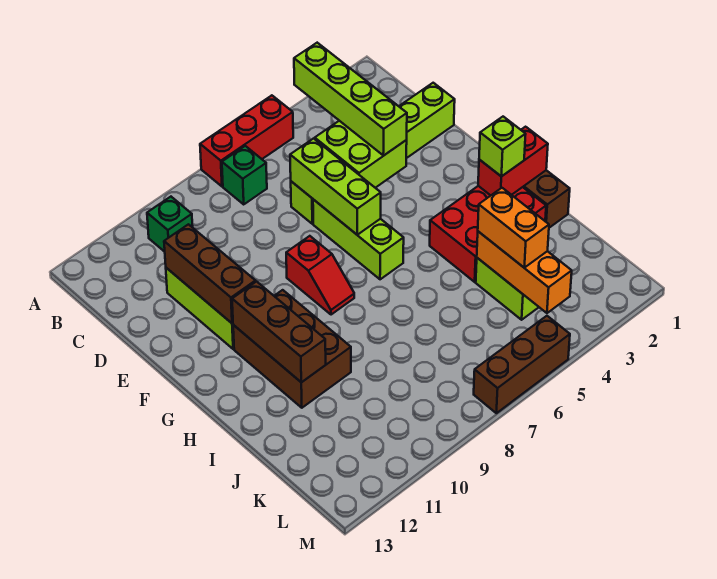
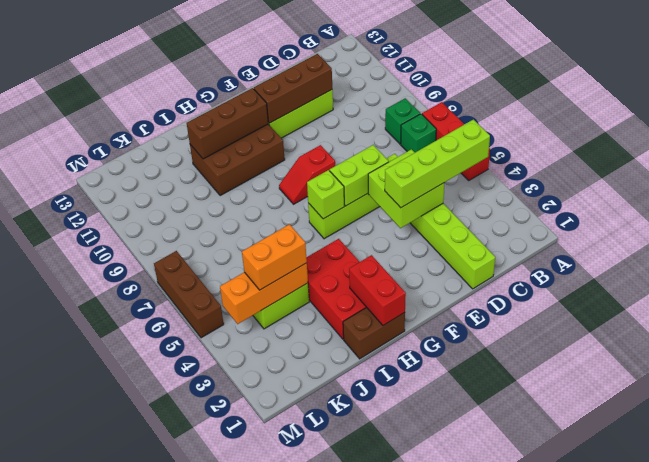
green brick B10 level 1 -> green brick B8 level 1
lime brick D6:F6 level 2 -> lime brick E6:F6 level 2
lime brick H2 level 3 -> lime brick G6 level 2

